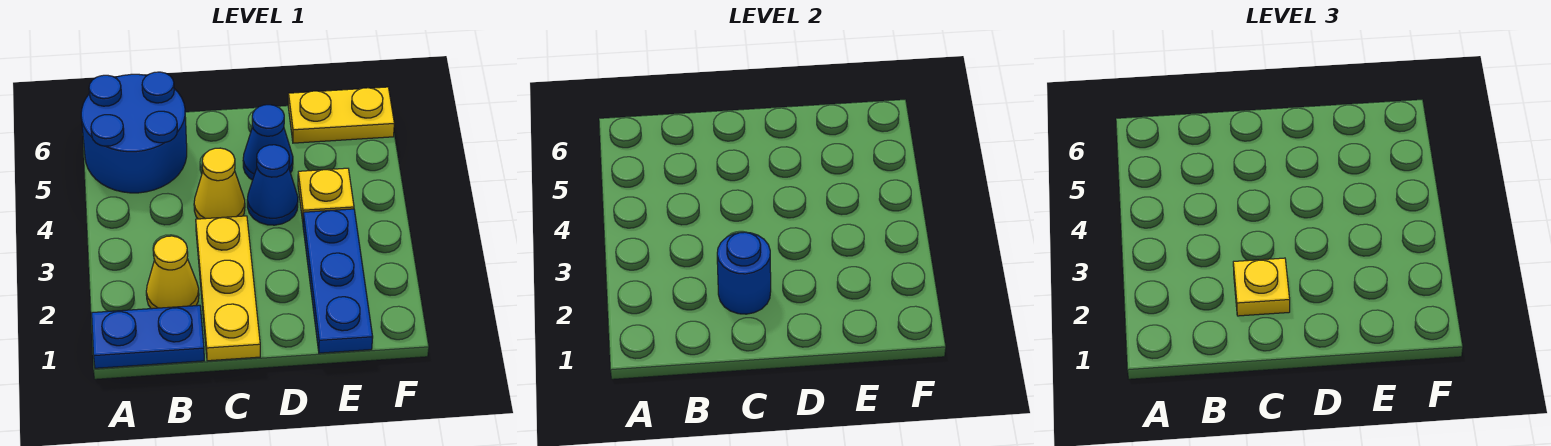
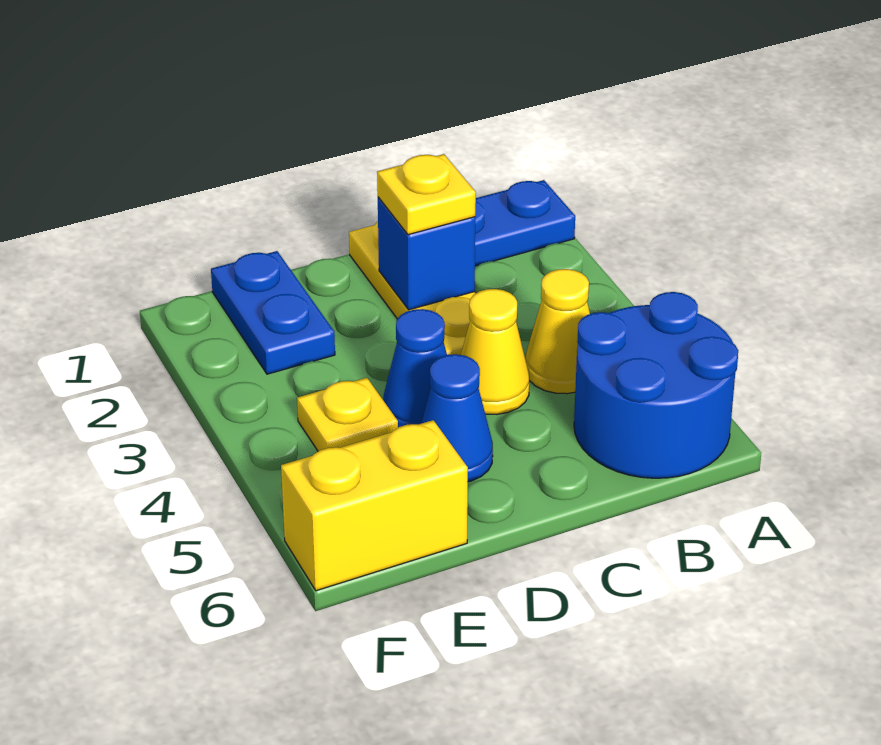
yellow cone B2 level 1 -> yellow cone B4 level 1
blue round brick C2 level 2 -> blue brick C2 level 2
blue plate E1:E3 level 1 -> blue plate E1:E2 level 1
yellow plate E6:F6 level 1 -> yellow brick E6:F6 level 1

